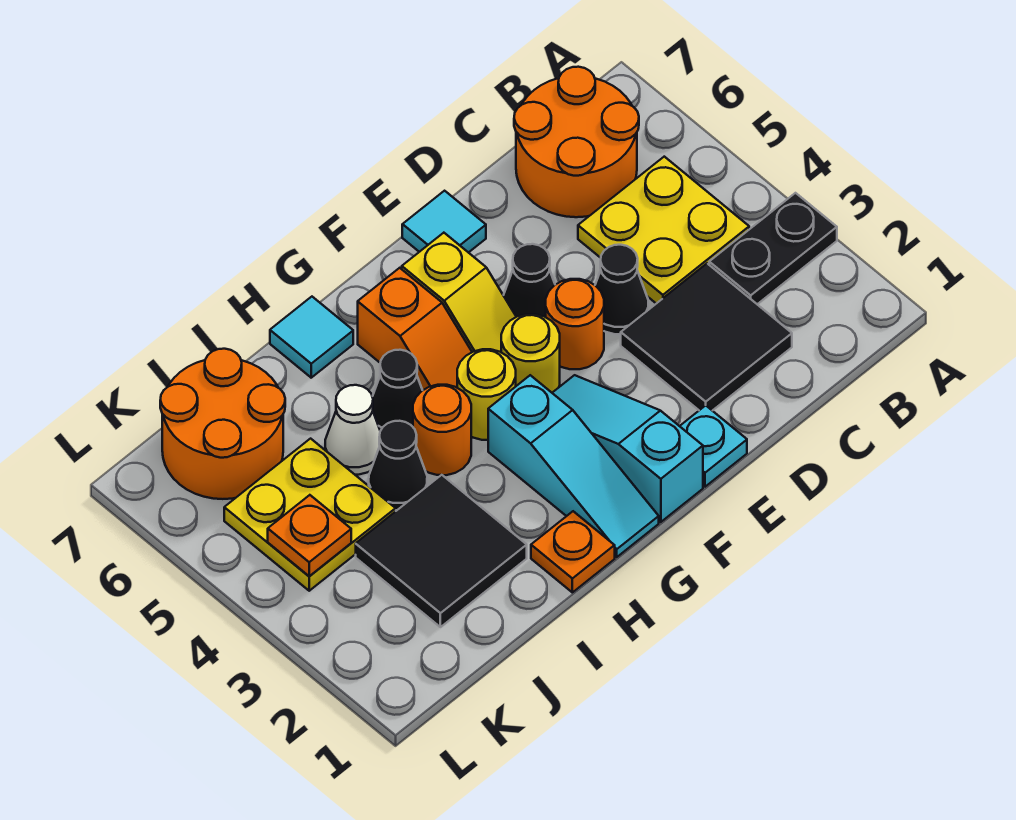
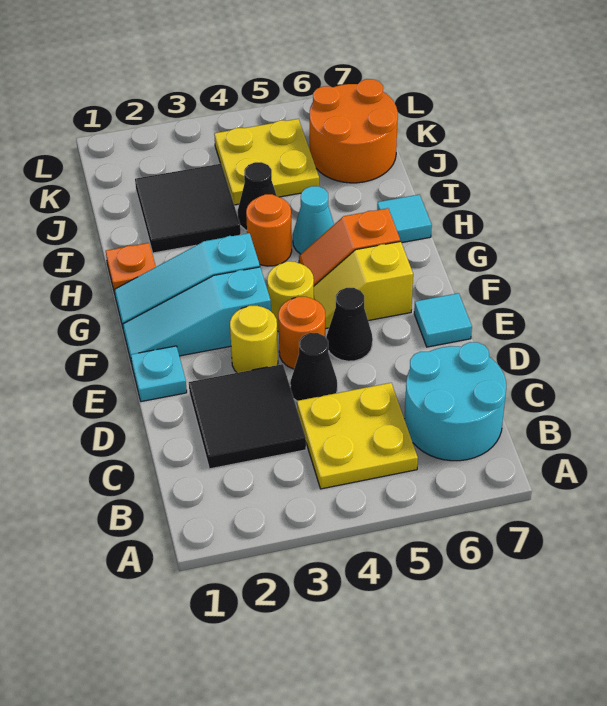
black plate A3:B3 level 1 -> none
orange round brick B6:C7 level 1 -> cyan round brick B6:C7 level 1
cyan slope F1:F3 level 1 top 1 -> cyan slope F1:F3 level 1 top 3
yellow round brick G4 level 1 -> yellow round brick E3 level 1
black cone H5 level 1 -> cyan cone H5 level 1
white cone I5 level 1 -> none
orange plate K4 level 2 -> none

